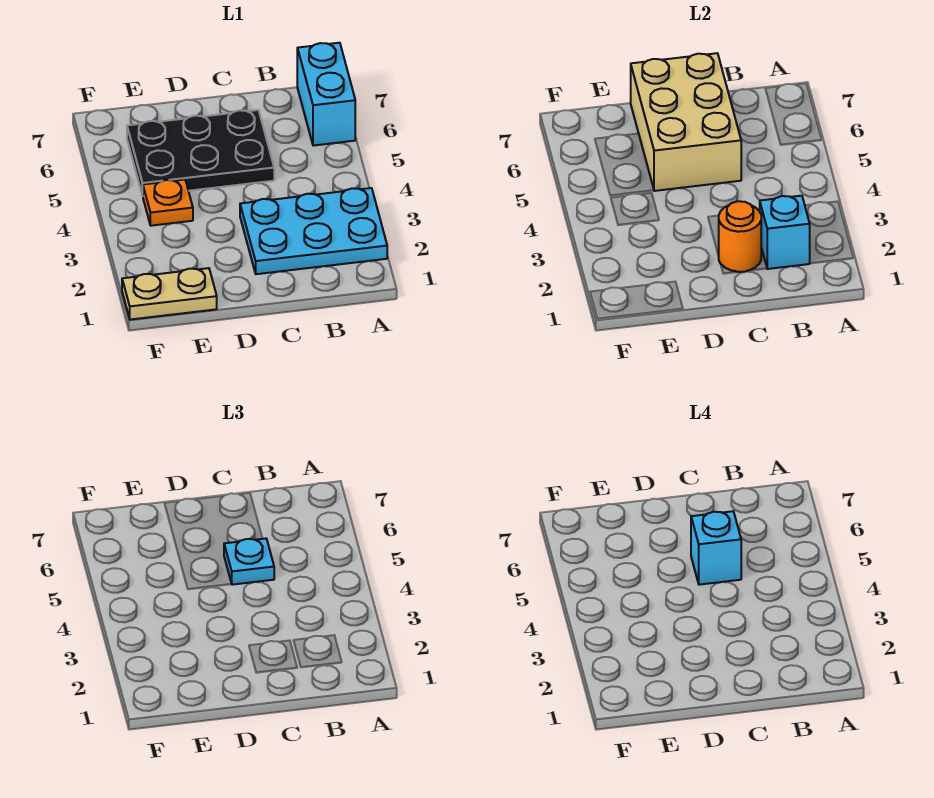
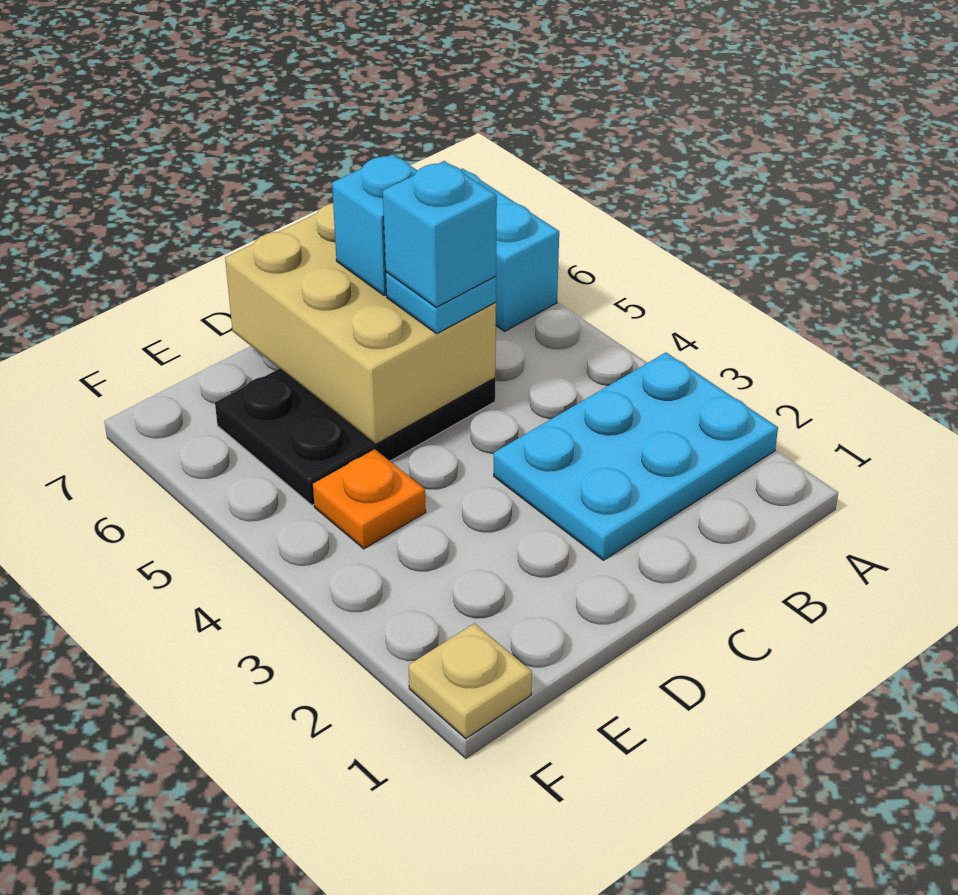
cyan brick B2 level 2 -> cyan brick C6 level 3
orange round brick C2 level 2 -> none
tan plate E1:F1 level 1 -> tan plate F1 level 1

